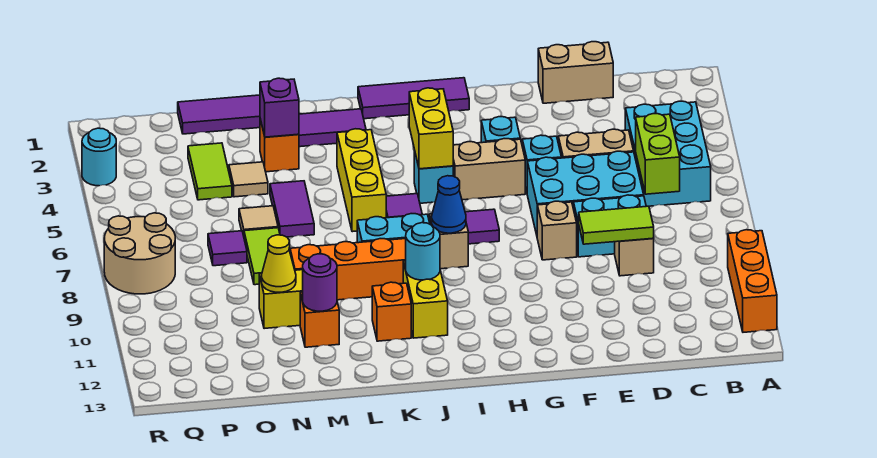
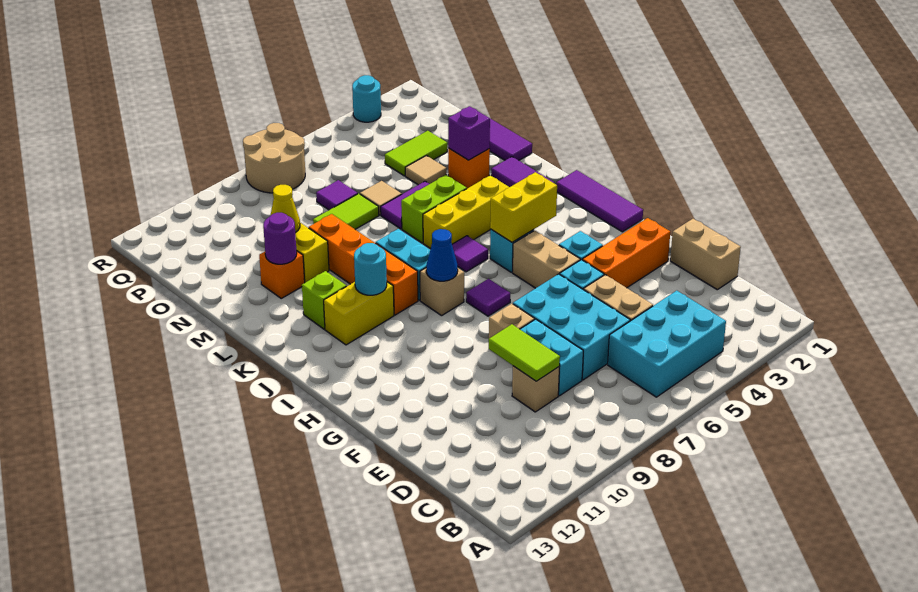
orange brick A10:A12 level 1 -> orange brick F2:F4 level 1
lime brick C6:C7 level 2 -> lime brick L5:L6 level 1
orange brick K11 level 1 -> lime brick K11 level 1

